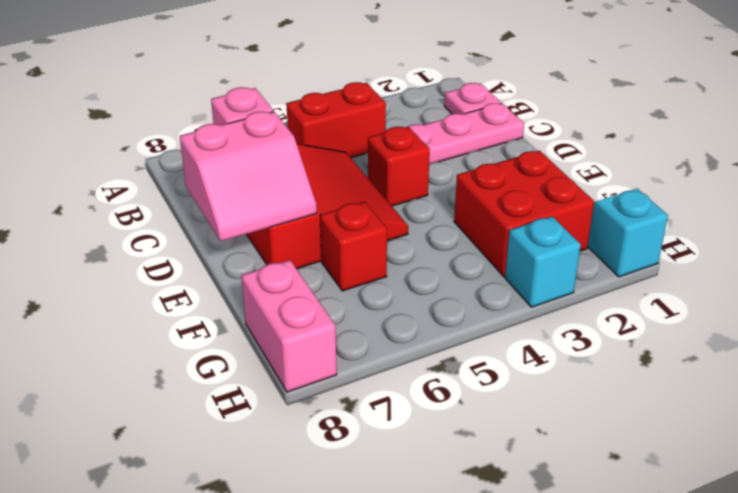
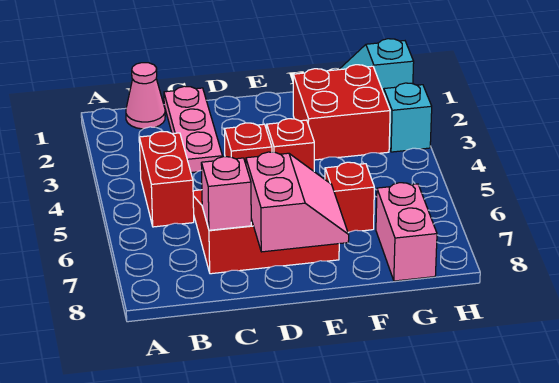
pink plate B1 level 1 -> pink cone B1 level 1
none -> red brick E4 level 1
pink brick G8:H8 level 1 -> pink brick G7:G8 level 1

